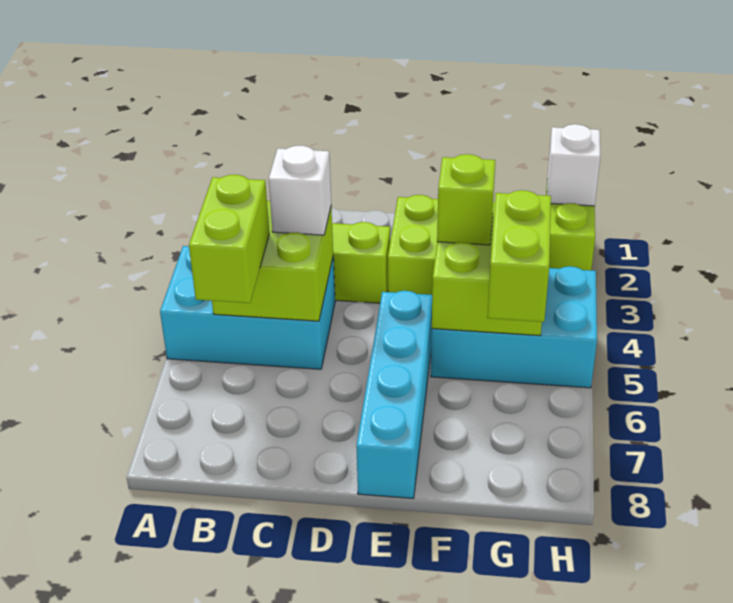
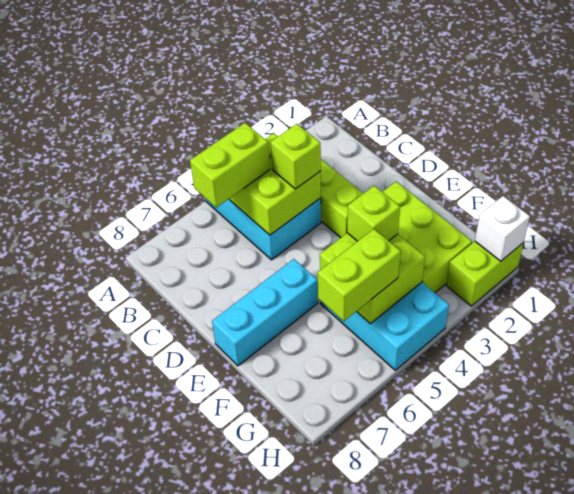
white brick C4 level 3 -> lime brick C4 level 3
cyan brick E5:E8 level 1 -> cyan brick E6:E8 level 1

